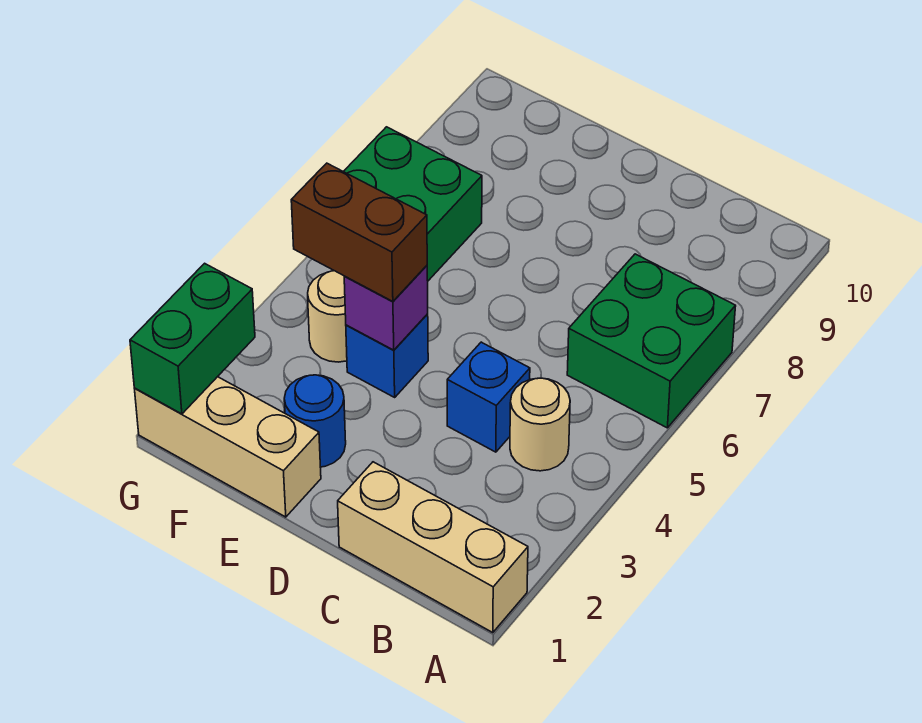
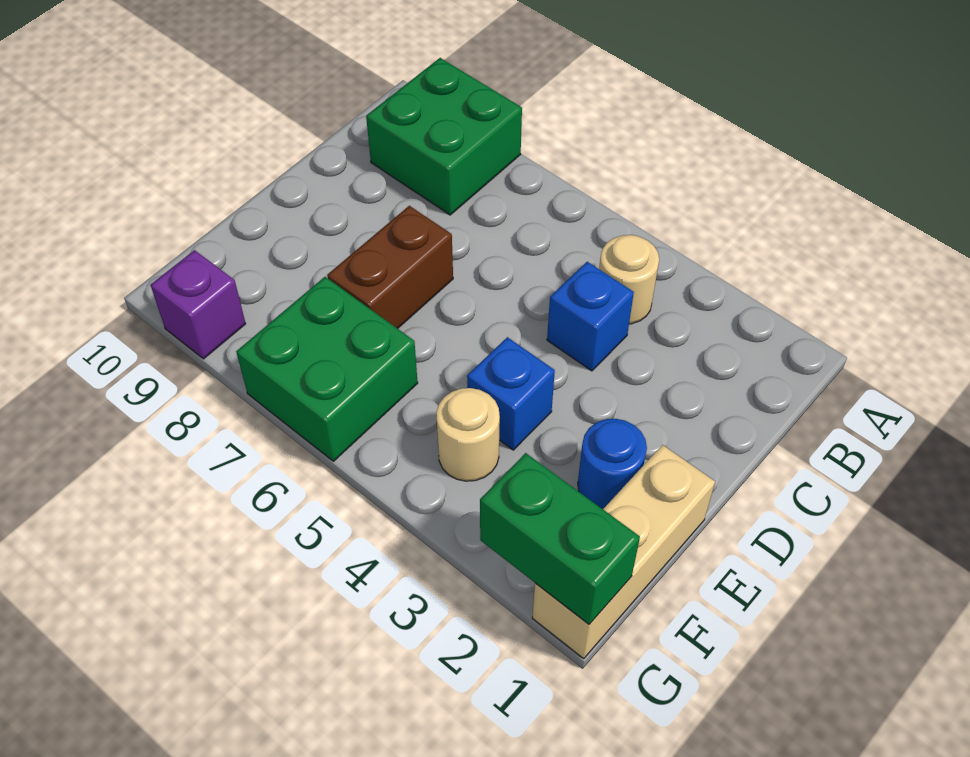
tan brick A1:C1 level 1 -> none
green brick A6:B7 level 1 -> green brick A8:B9 level 1
purple brick E4 level 2 -> purple brick G9 level 1
brown brick E4:F4 level 3 -> brown brick D7:E7 level 1

